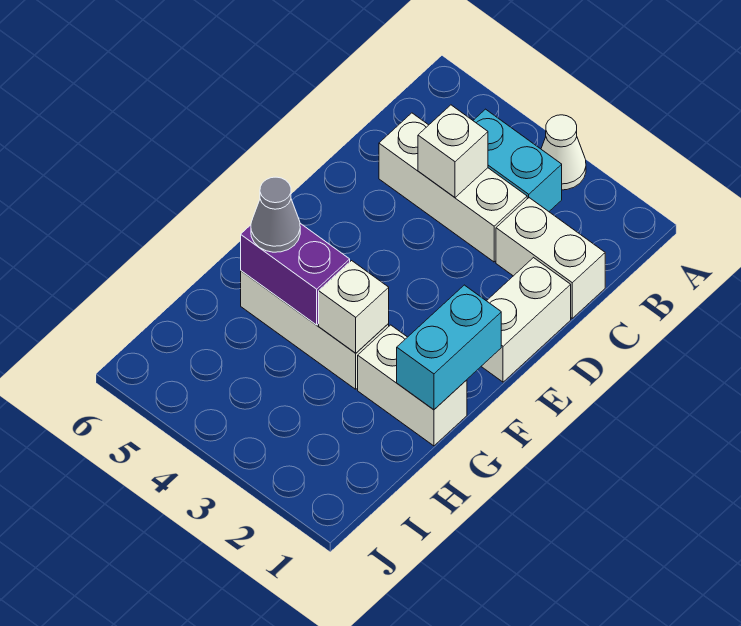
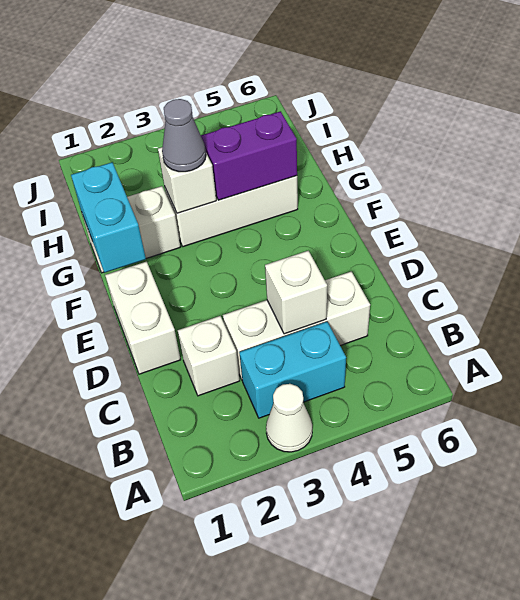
white brick C1:C2 level 1 -> white brick C2 level 1
grey cone G5 level 3 -> grey cone G3 level 3

